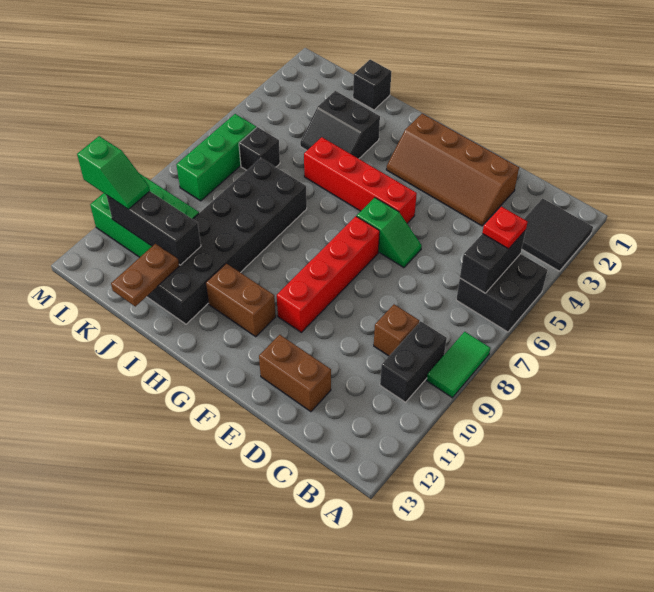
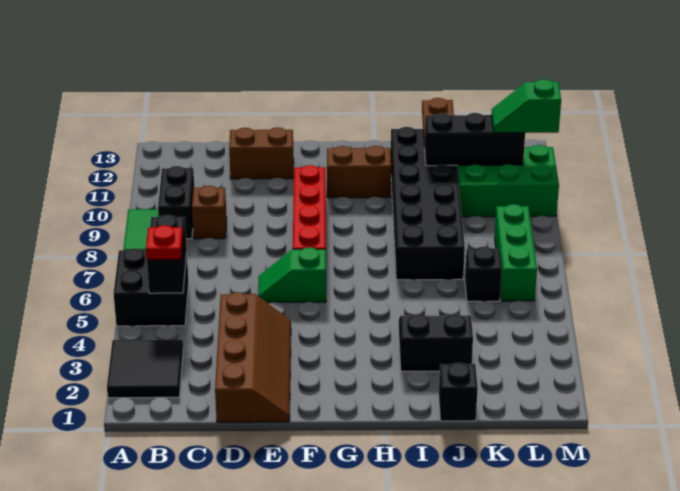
brown slope D2:G3 level 1 top 2 -> brown slope D1:E4 level 1 top D
red brick F5:I5 level 1 -> none

